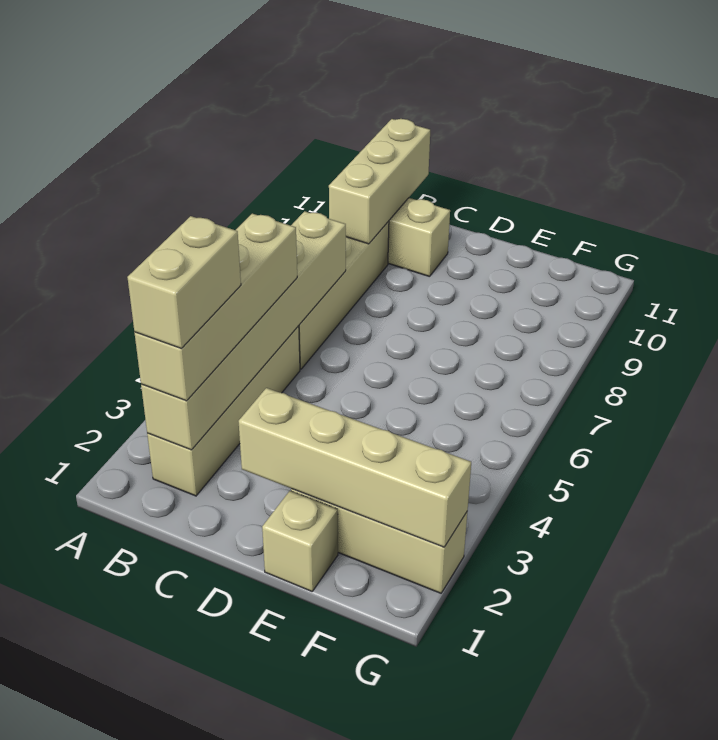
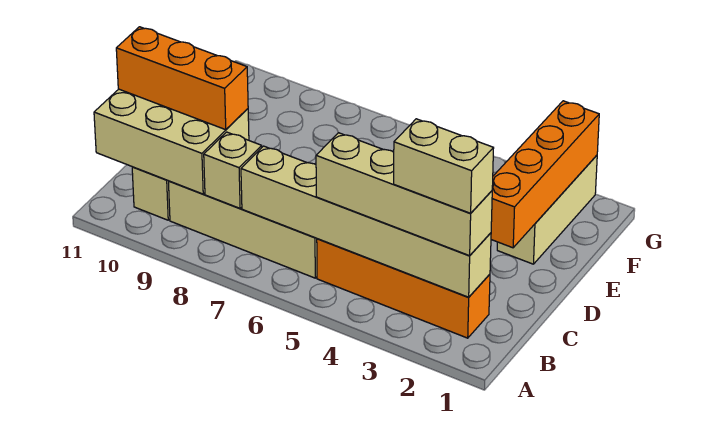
tan brick B2:B5 level 1 -> orange brick B2:B5 level 1
tan brick B9:B11 level 2 -> tan brick B9:C11 level 2
none -> orange brick C9:C11 level 3
tan brick D2:G2 level 2 -> orange brick D2:G2 level 2
tan brick E1 level 1 -> tan brick B8 level 2

